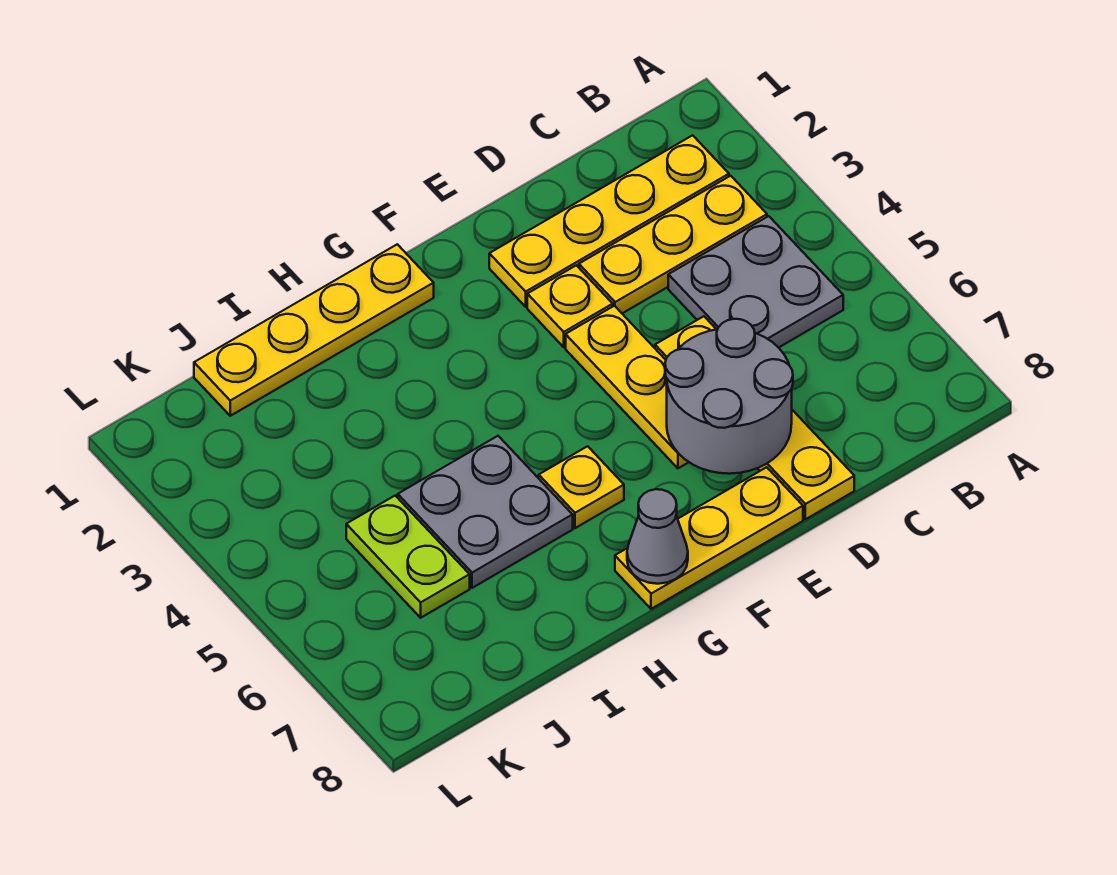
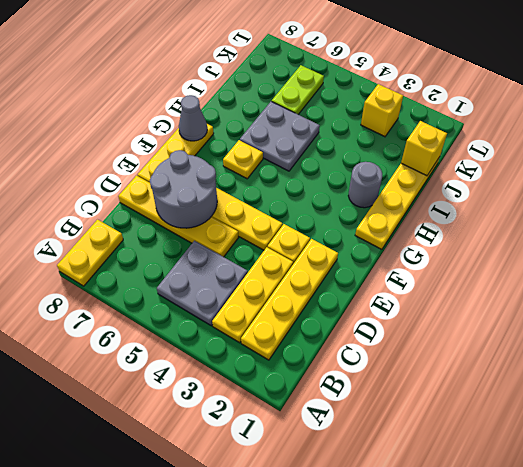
none -> yellow plate A8:B8 level 1
none -> grey round brick H2 level 1
none -> yellow brick J1 level 2
lime plate J5:J6 level 1 -> lime plate J6:K6 level 1
none -> yellow brick K3 level 1

